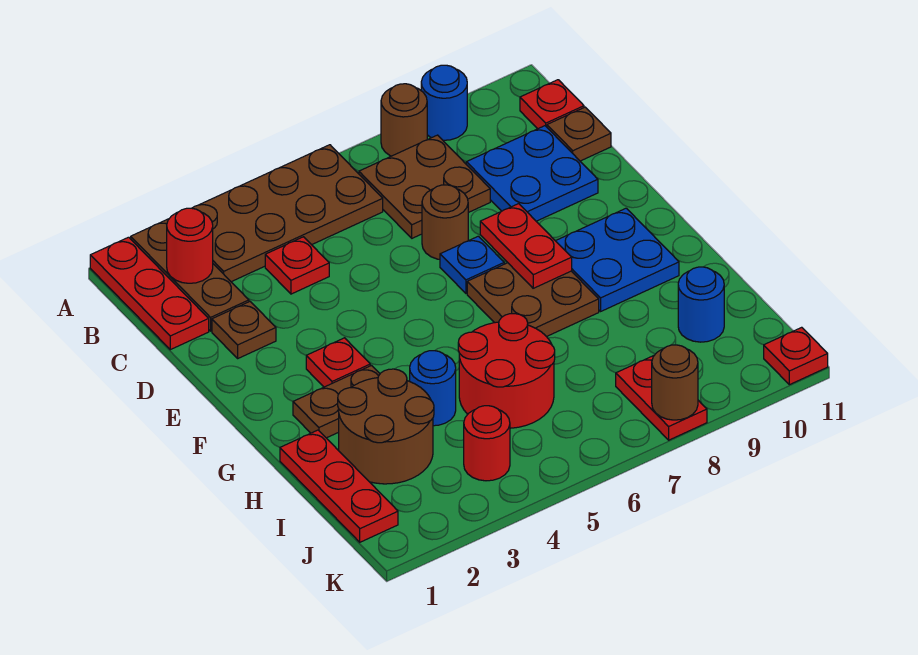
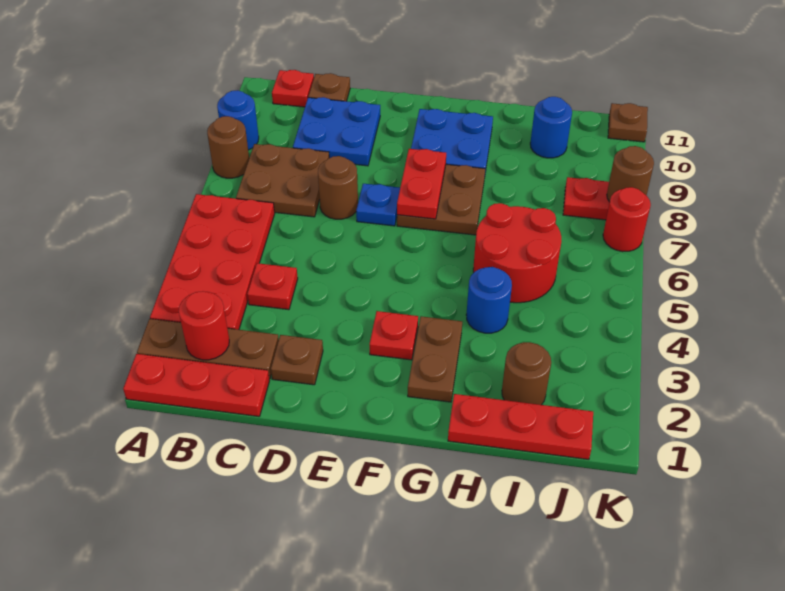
brown plate A3:B6 level 1 -> red plate A3:B6 level 1
red plate E8:F8 level 2 -> red plate F7:F8 level 2
brown round brick H2:I3 level 1 -> brown round brick I2 level 1
red round brick J4 level 1 -> red round brick K7 level 1
red plate K11 level 1 -> brown plate K11 level 1

